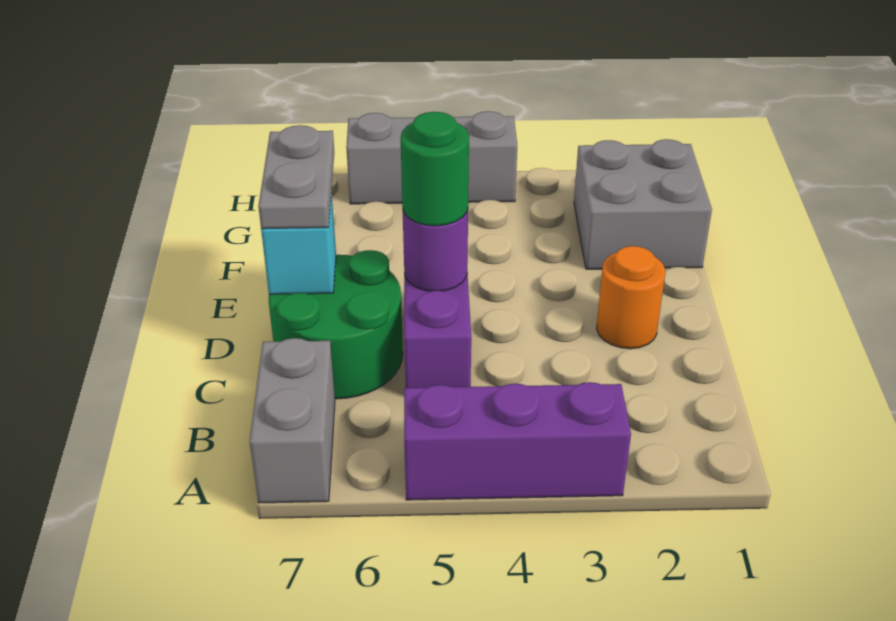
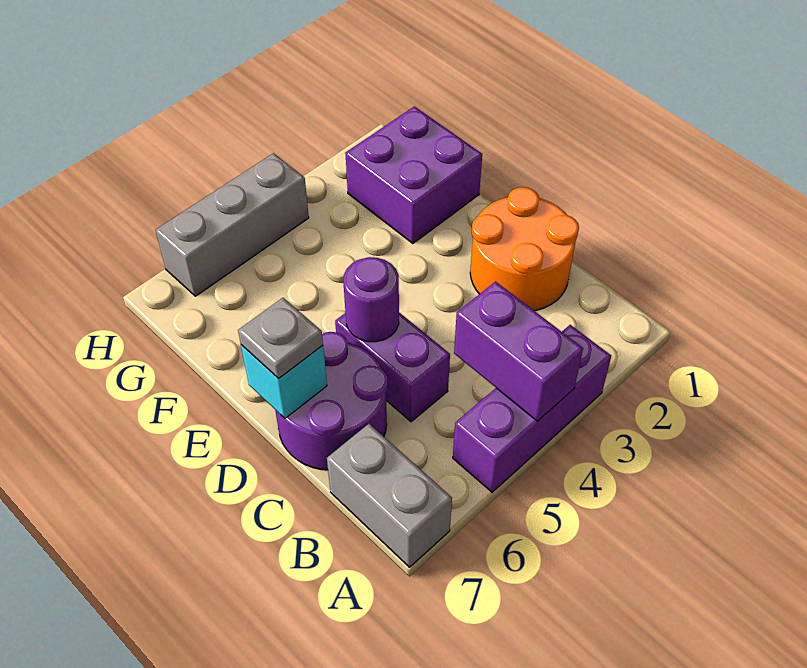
none -> purple brick A4:B4 level 2
green round brick C6:D7 level 1 -> purple round brick C6:D7 level 1
orange round brick D2 level 1 -> orange round brick C1:D2 level 1
green round brick D5 level 3 -> none
grey plate D7:E7 level 3 -> grey plate D7 level 3
grey brick F1:G2 level 1 -> purple brick F1:G2 level 1

